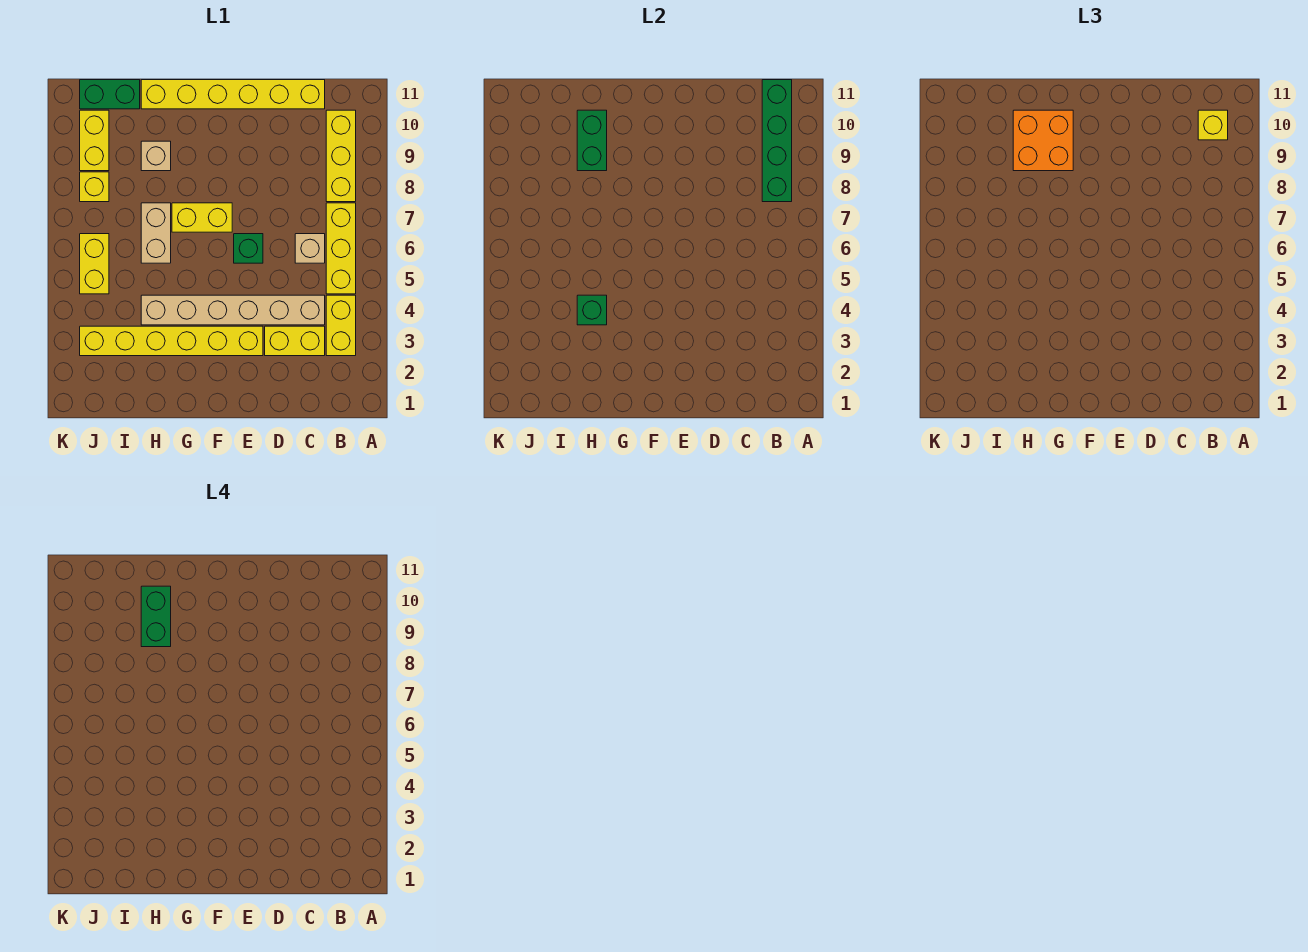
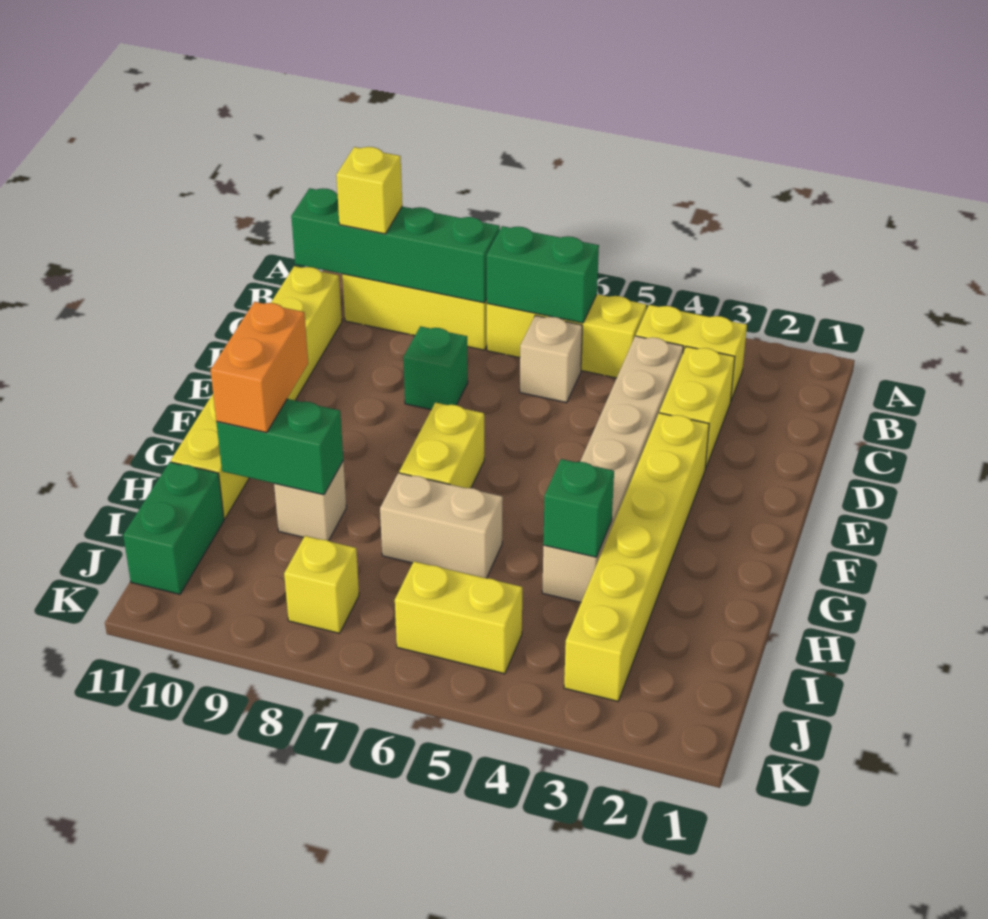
green brick E6 level 1 -> green brick D8 level 1
orange brick G9:H10 level 3 -> orange brick G10:H10 level 3
green brick H9:H10 level 4 -> green brick B6:B7 level 2
yellow brick J9:J10 level 1 -> none

